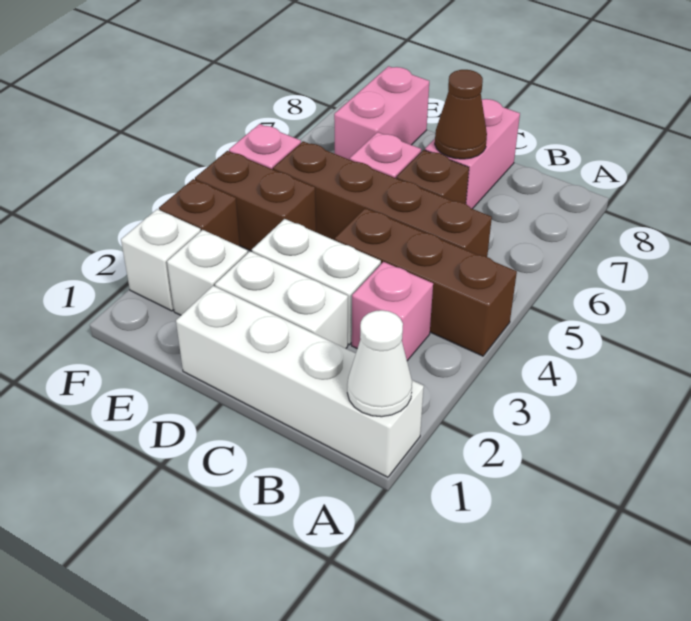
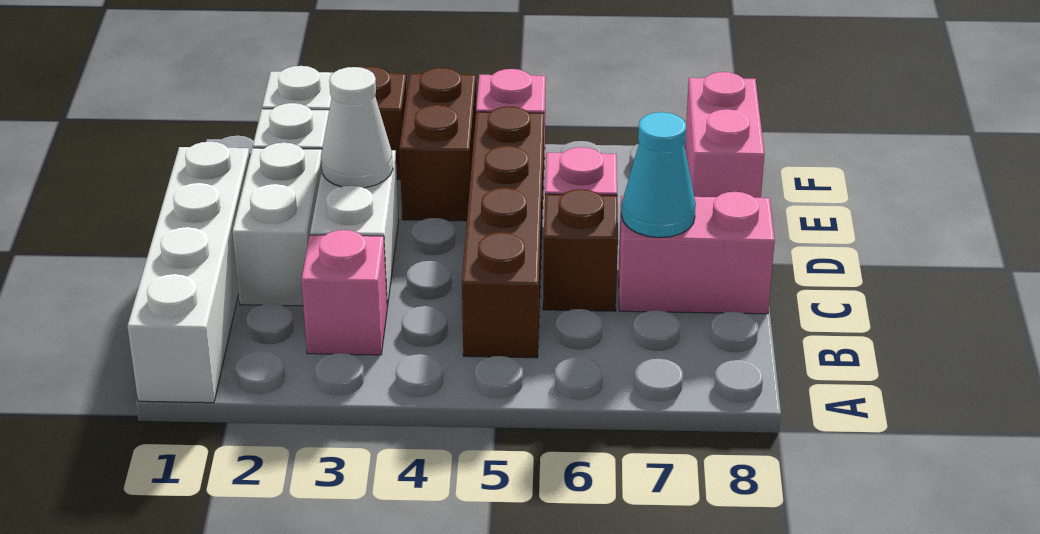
white cone A1 level 2 -> white cone D3 level 2
brown brick A4:C4 level 1 -> none
brown cone C7 level 2 -> cyan cone C7 level 2
pink brick E7:E8 level 1 -> pink brick E8:F8 level 1

